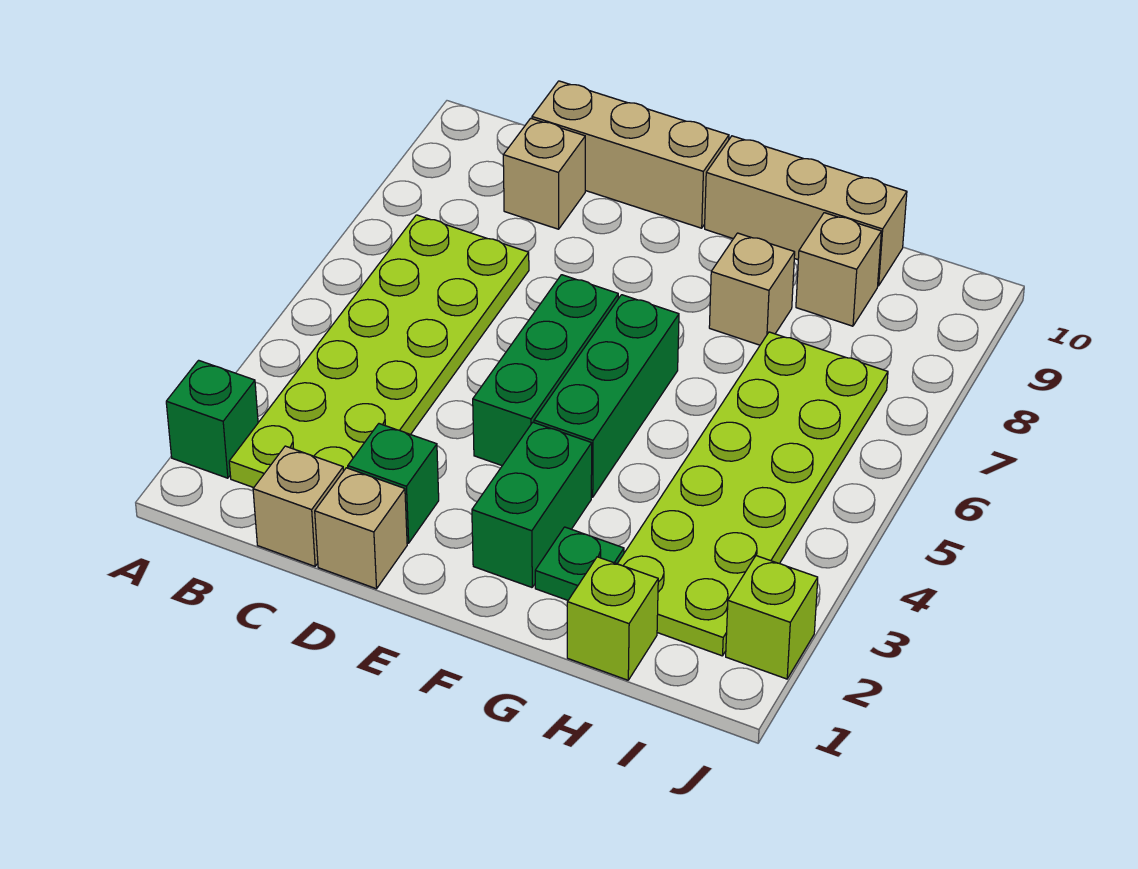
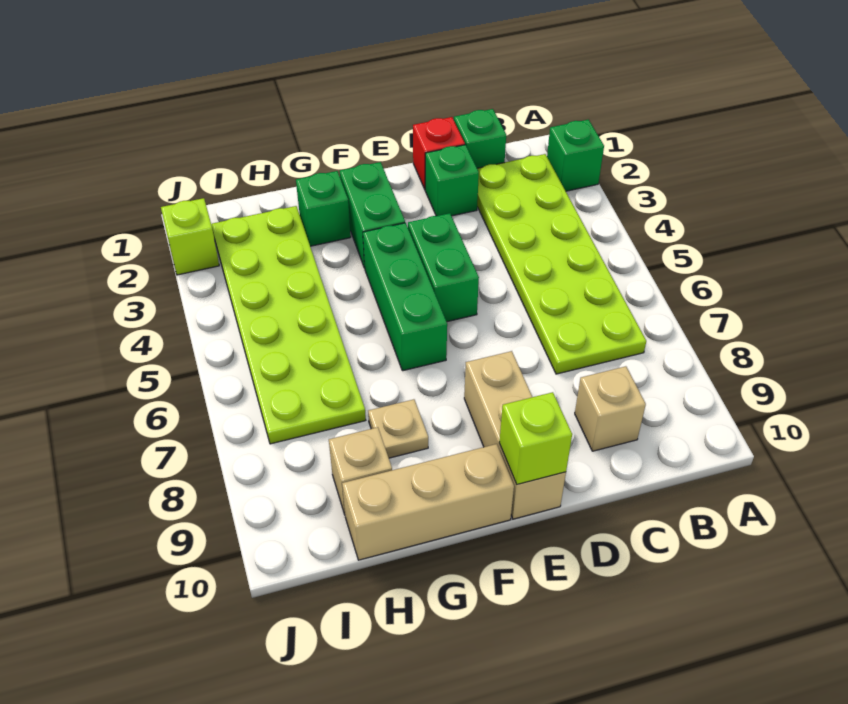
tan brick C1 level 1 -> green brick C1 level 1
tan brick C10:E10 level 1 -> tan brick E8:E10 level 1
tan brick D1 level 1 -> red brick D1 level 1
green brick E4:E6 level 1 -> green brick E4:E5 level 1
green plate G2 level 1 -> green brick G2 level 1
tan brick G8 level 1 -> tan plate G8 level 1
lime brick H1 level 1 -> lime brick E10 level 2

